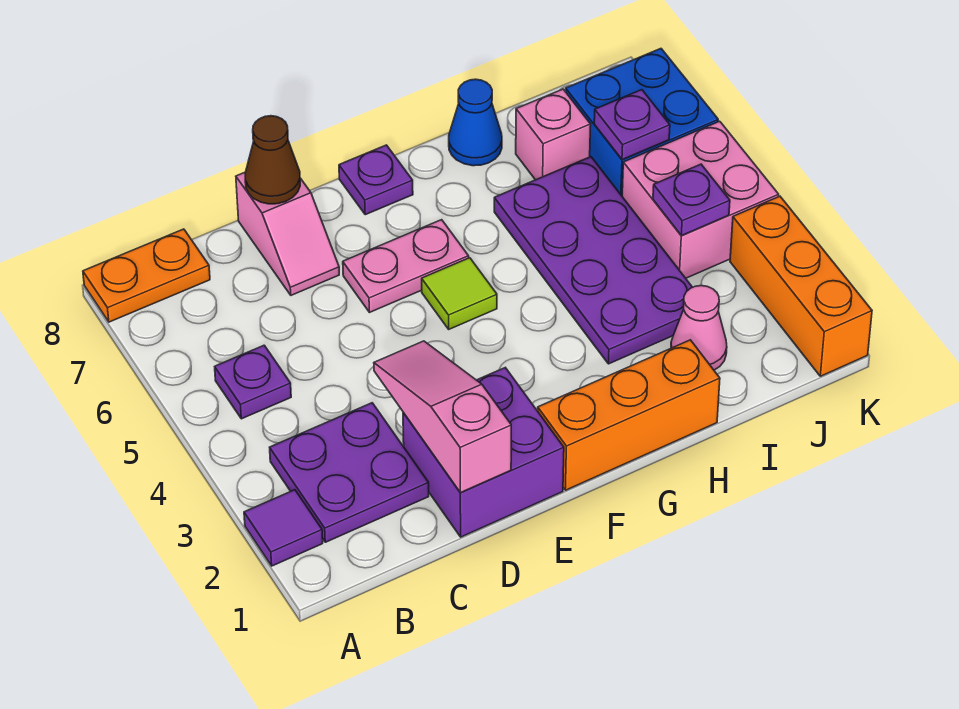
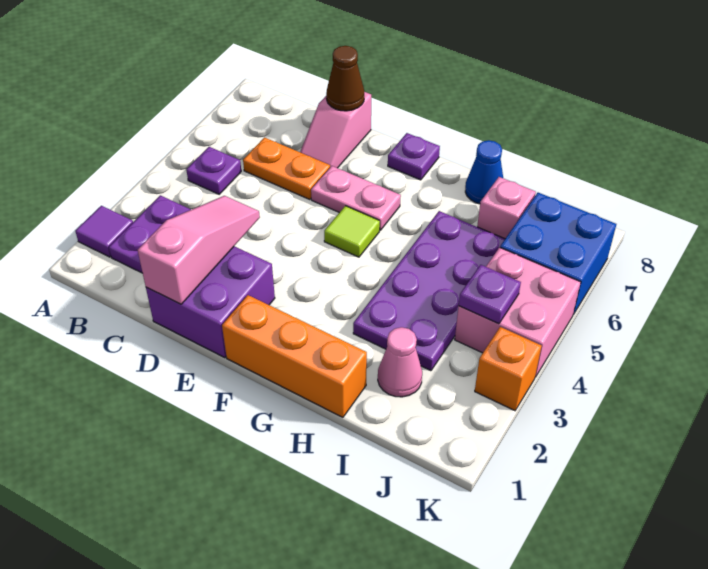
orange plate A8:B8 level 1 -> orange plate C6:D6 level 1
purple plate J6 level 2 -> none
orange brick K1:K3 level 1 -> orange brick K3 level 1

